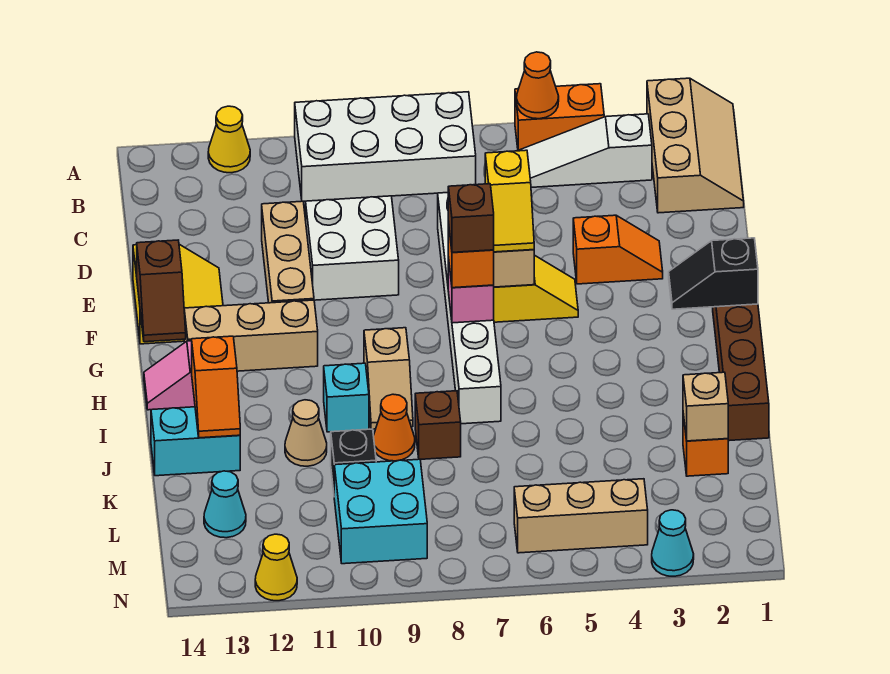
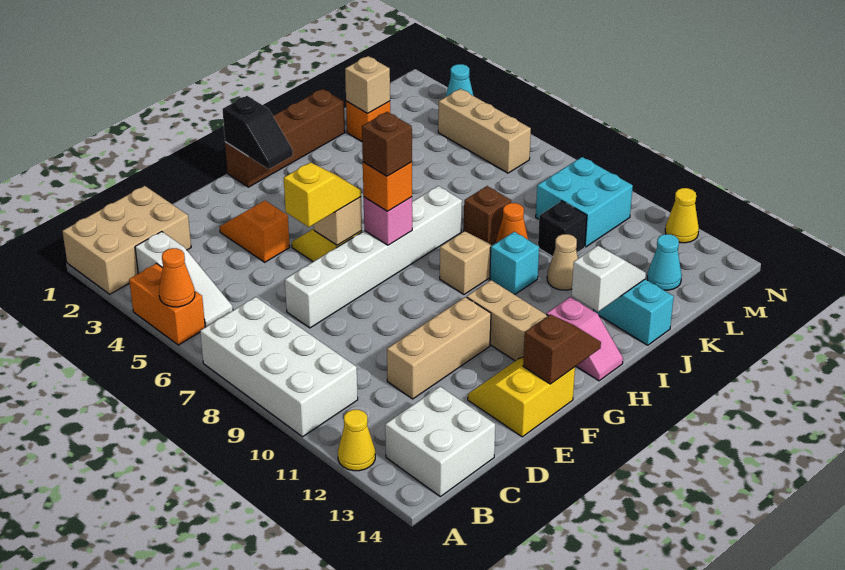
tan slope A1:C2 level 1 top 2 -> tan brick A1:C2 level 1
white brick D9:E10 level 1 -> white brick B13:C14 level 1
orange slope I13:J13 level 2 top I -> white slope I13:J13 level 2 top I

